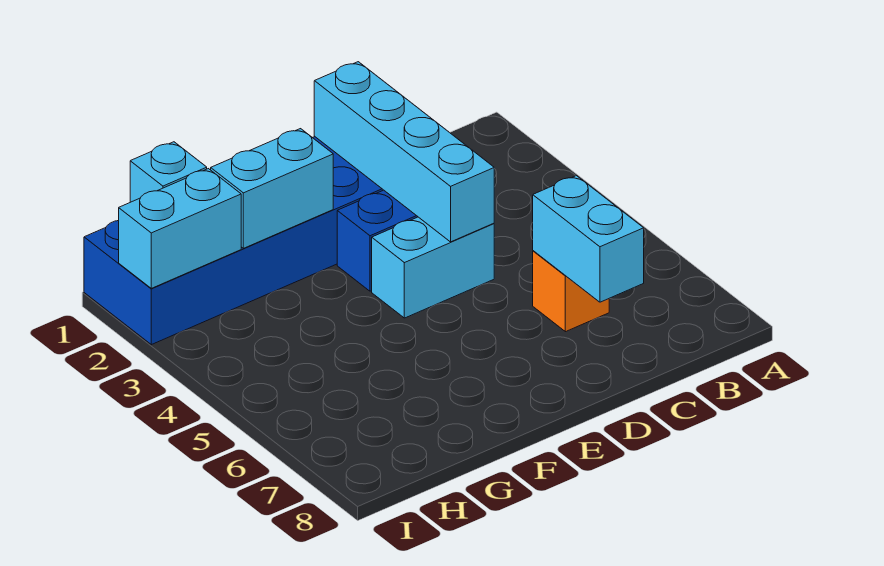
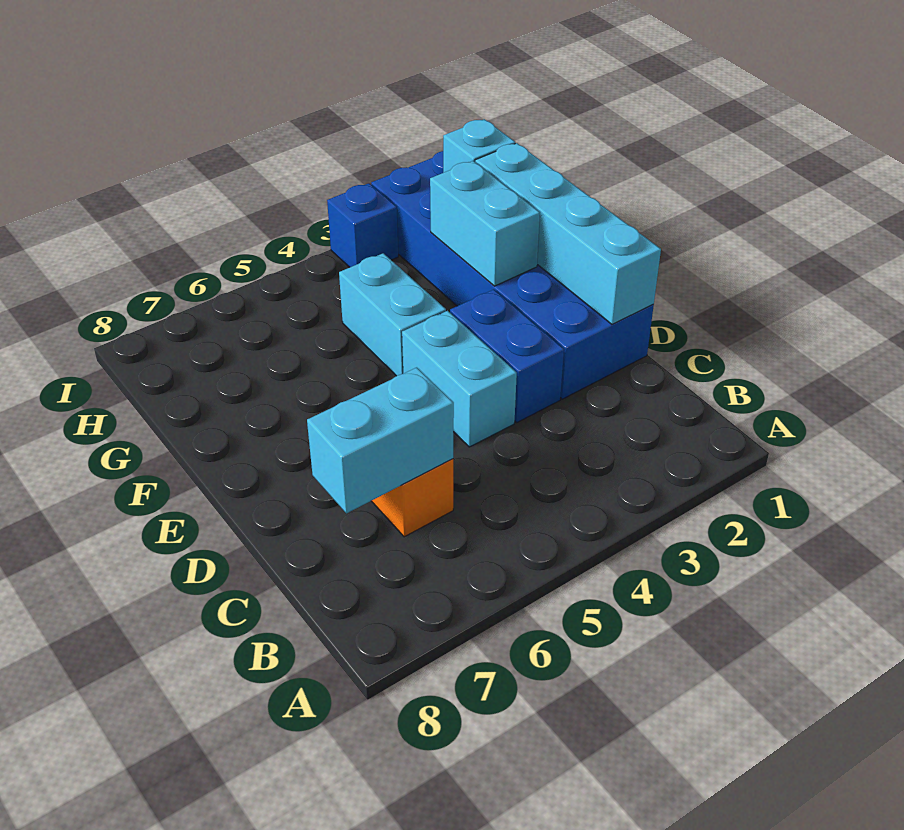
cyan brick D1:D4 level 2 -> cyan brick D1:G1 level 2
cyan brick H2:I2 level 2 -> cyan brick F4:G4 level 1
none -> blue brick I3 level 1

